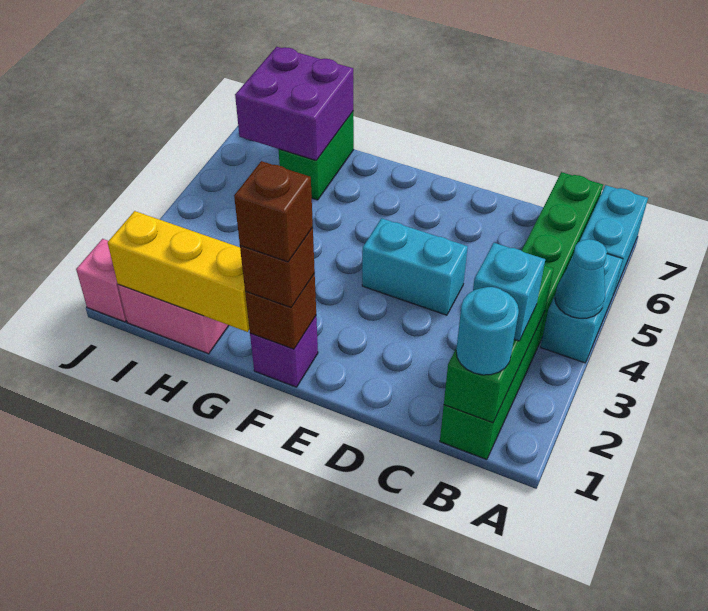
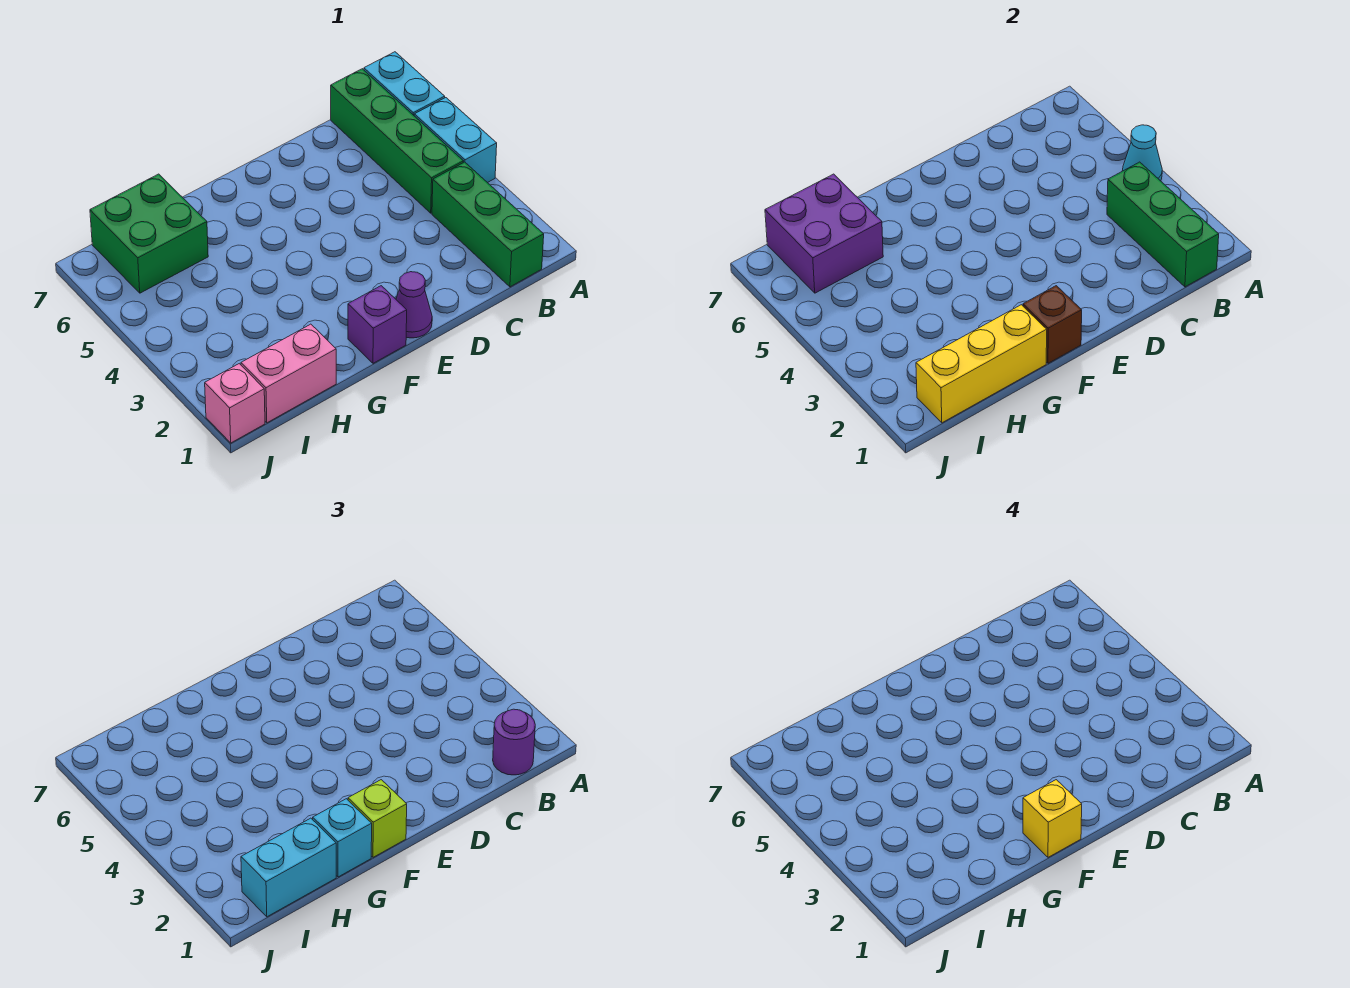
cyan round brick B1 level 3 -> purple round brick B1 level 3
cyan brick B2 level 3 -> cyan brick G1 level 3
cyan brick D4:E4 level 1 -> cyan brick H1:I1 level 3
none -> purple cone E1 level 1
brown brick F1 level 3 -> lime brick F1 level 3
brown brick F1 level 4 -> yellow brick F1 level 4
green brick H6:H7 level 1 -> green brick H6:I7 level 1

